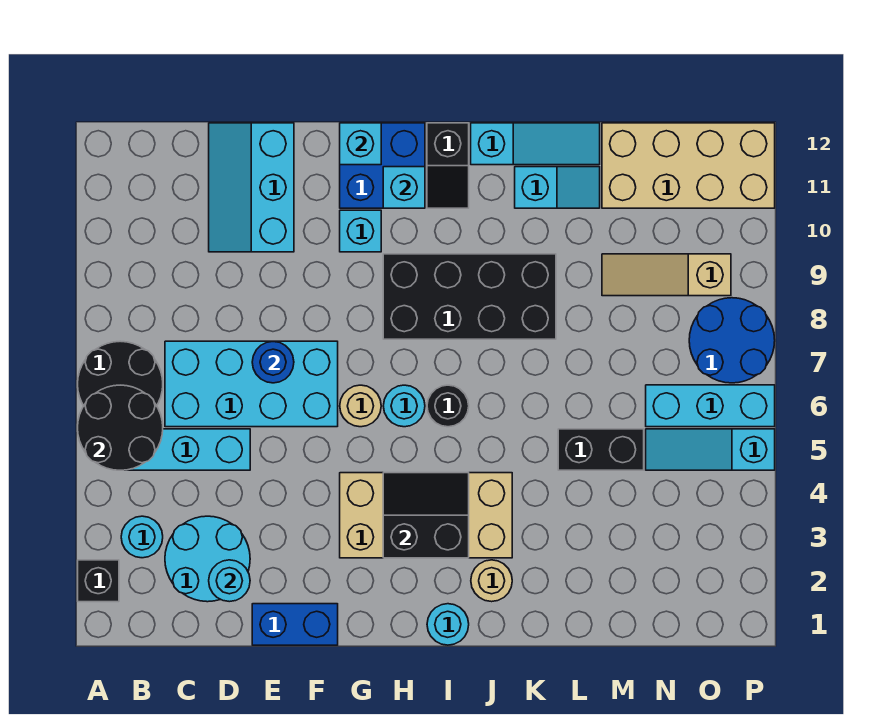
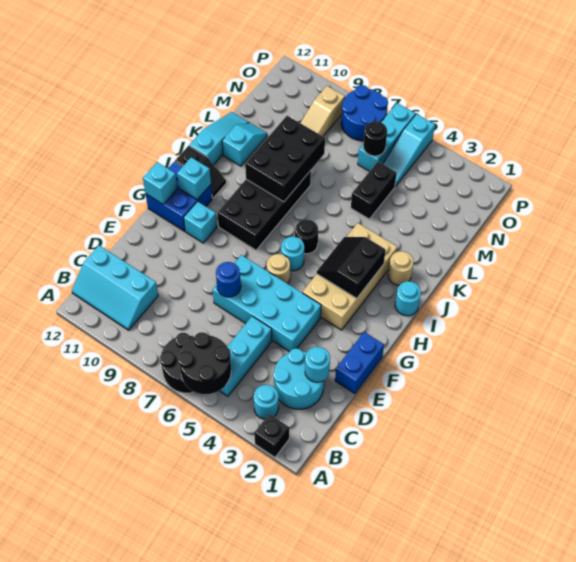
cyan brick C6:F7 level 1 -> cyan brick E4:F7 level 1
cyan slope D10:E12 level 1 top E -> cyan slope B10:C12 level 1 top C
none -> black brick J8:L9 level 2
tan brick M11:P12 level 1 -> none
none -> black round brick N6 level 2

